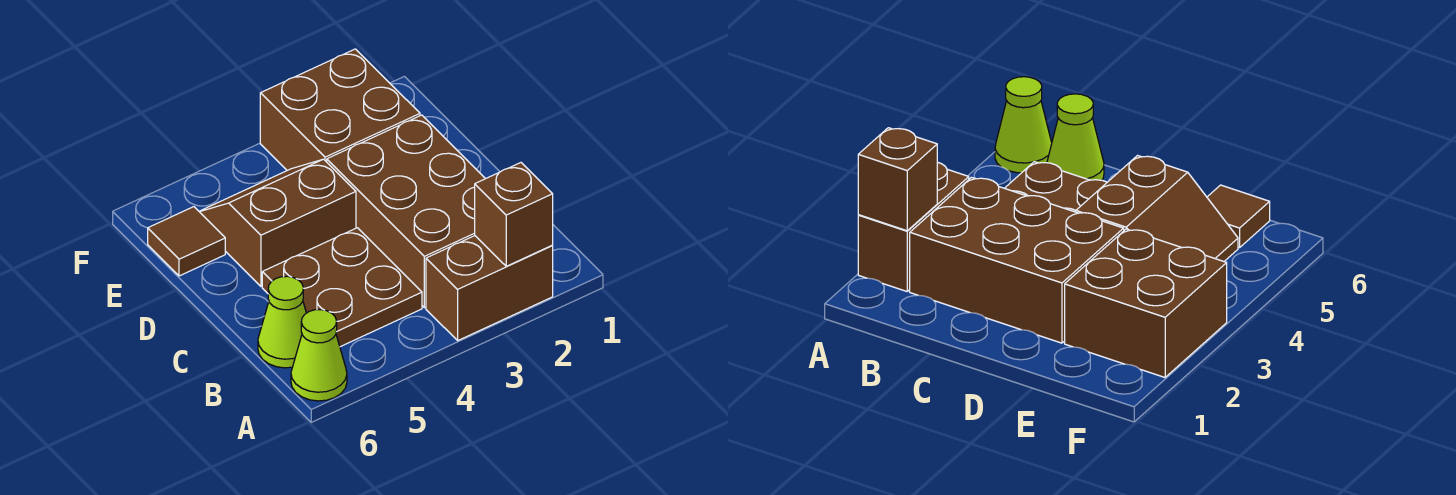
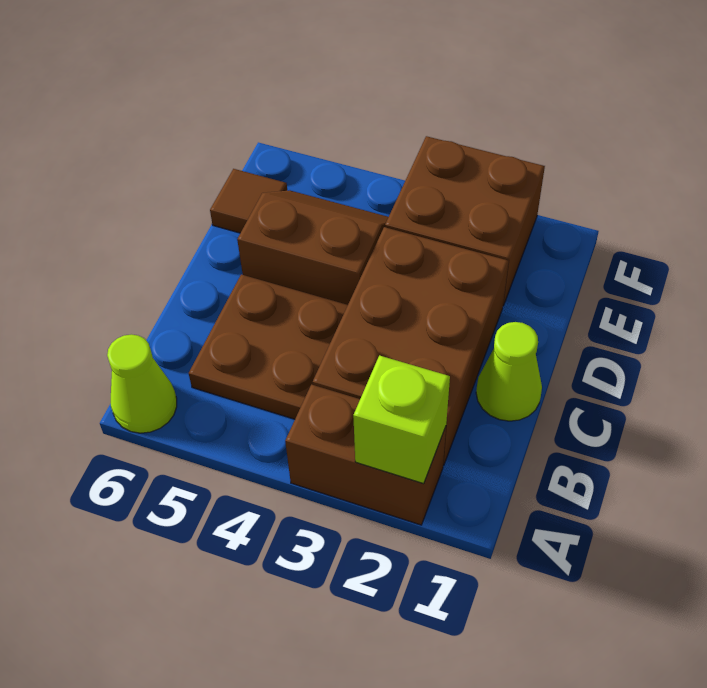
brown brick A2 level 2 -> lime brick A2 level 2
lime cone B6 level 1 -> lime cone C1 level 1

